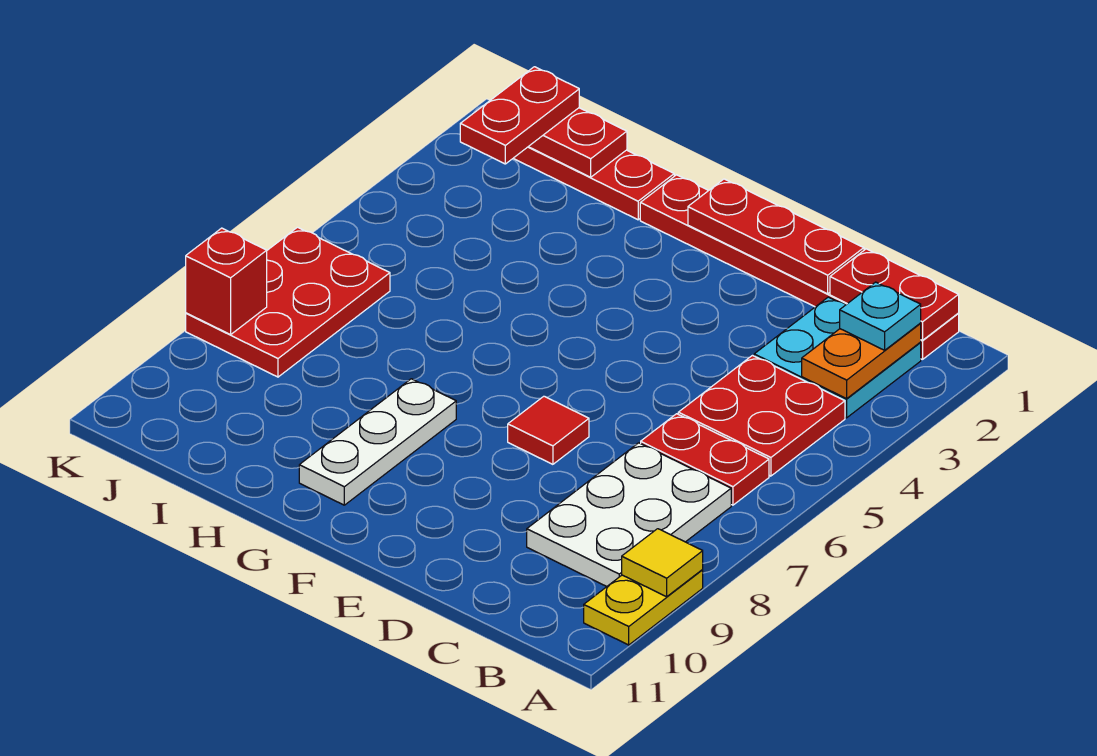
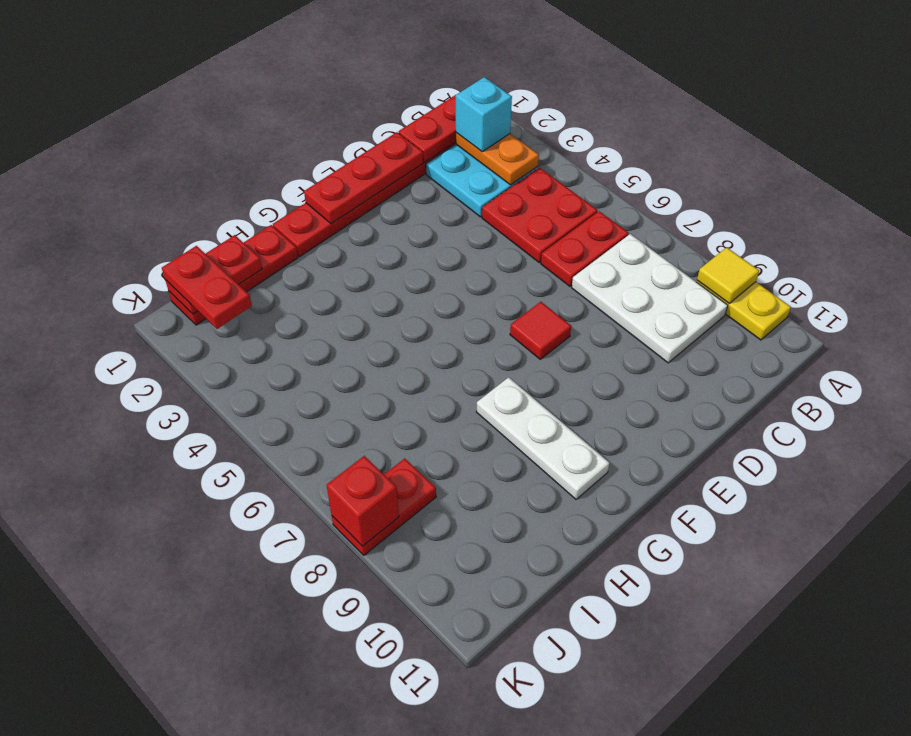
cyan plate B2 level 3 -> cyan brick B2 level 3
red plate J6:K8 level 1 -> red plate J8:K8 level 1

